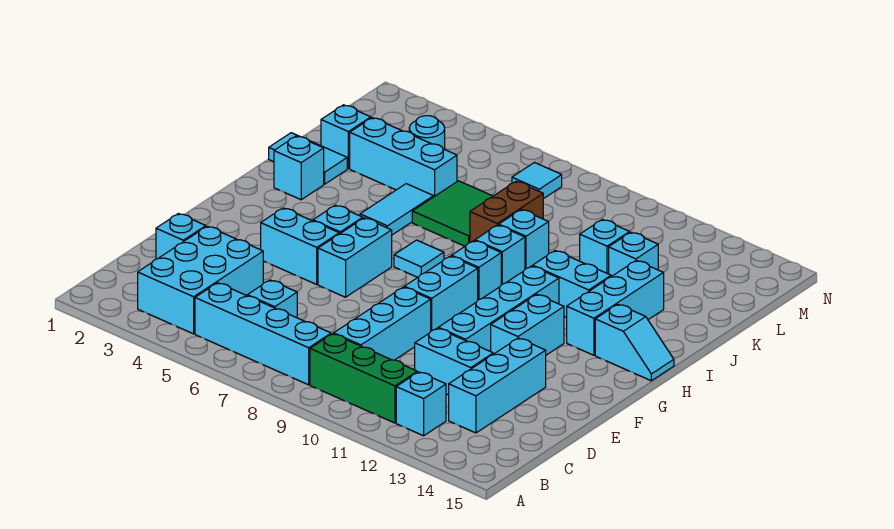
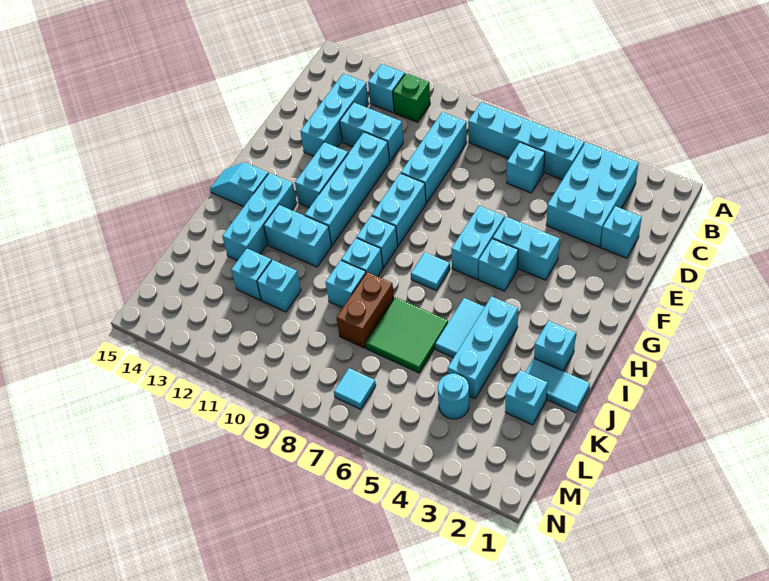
green brick B9:B11 level 1 -> green brick B11 level 1
cyan brick K3:K5 level 1 -> cyan brick I4:K4 level 1

